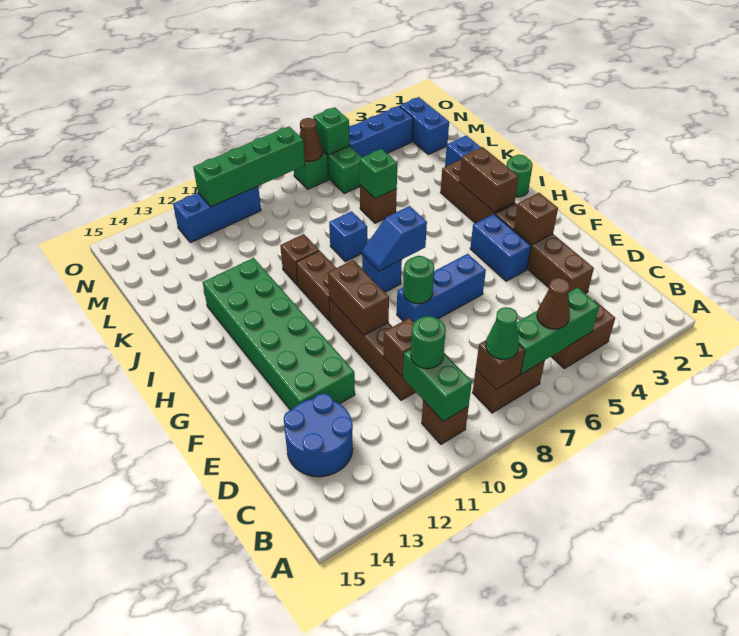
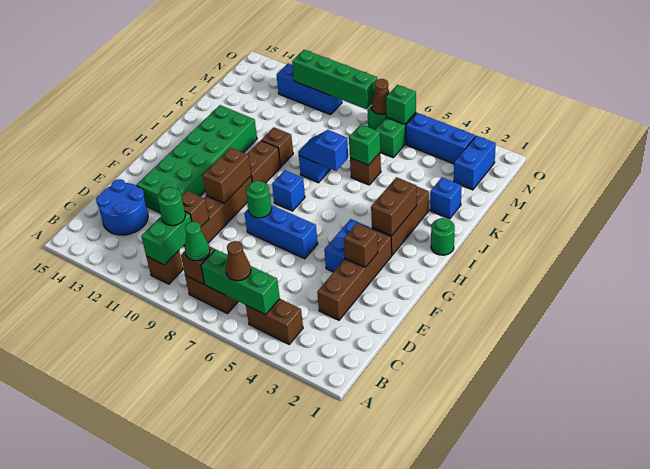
blue slope H7:H8 level 2 top 7 -> blue slope J7:J8 level 2 top 7

